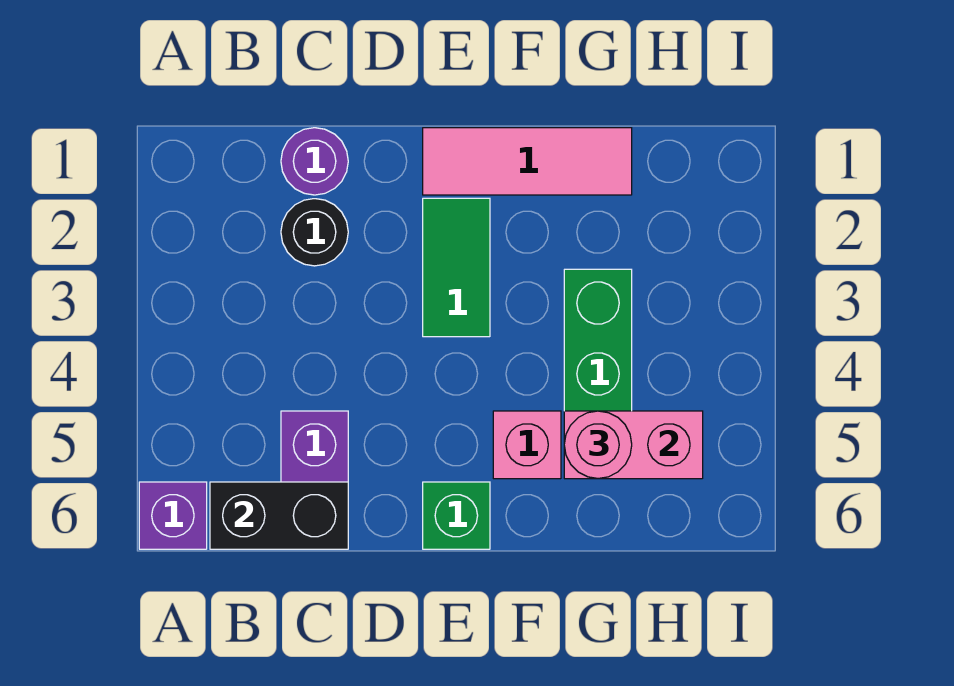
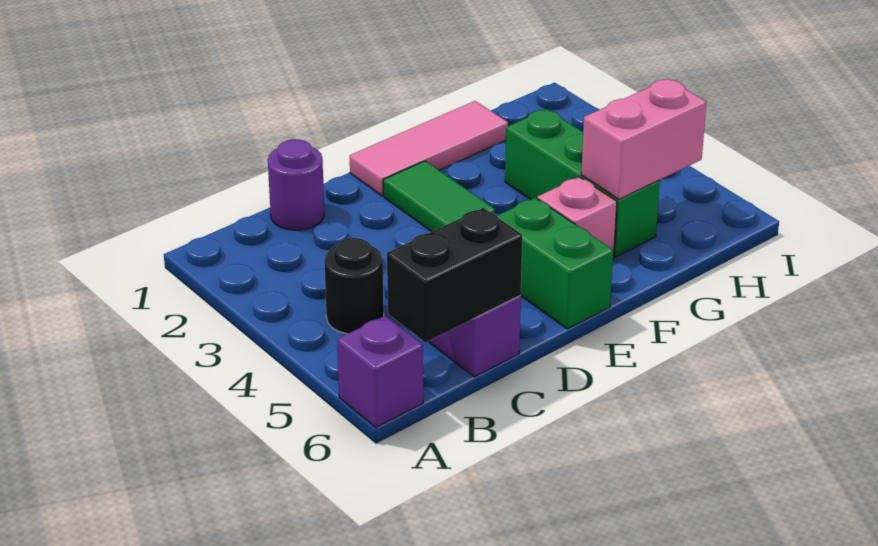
black round brick C2 level 1 -> black round brick B4 level 1
green brick E6 level 1 -> green brick E5:E6 level 1
pink round brick G5 level 3 -> none

